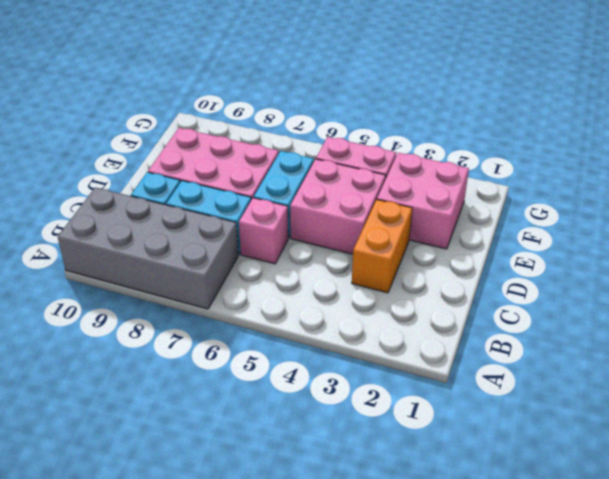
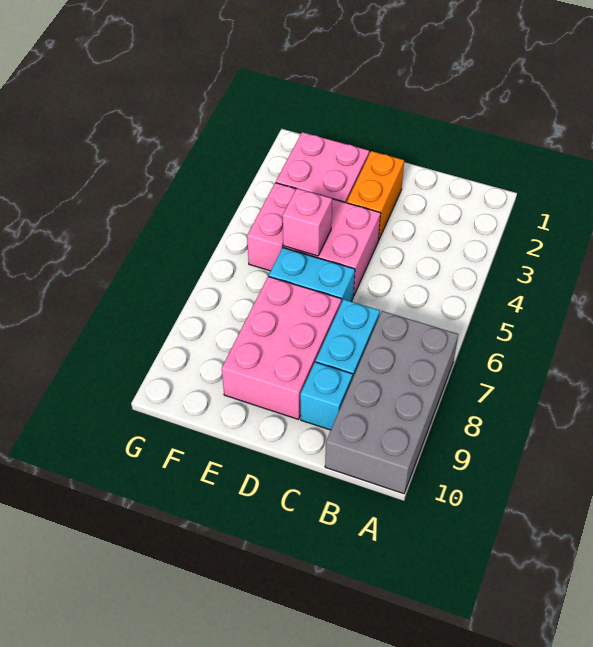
orange brick C3:D3 level 1 -> orange brick D2:D3 level 1
pink brick C6 level 1 -> pink brick E5 level 2

